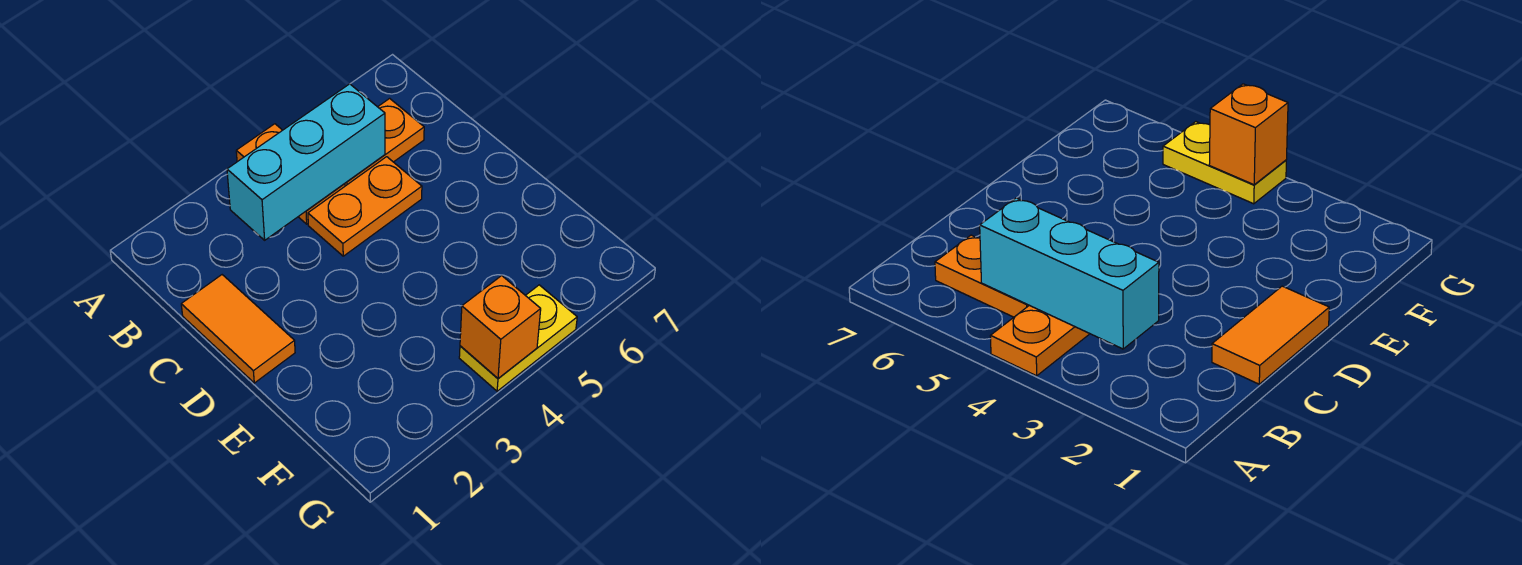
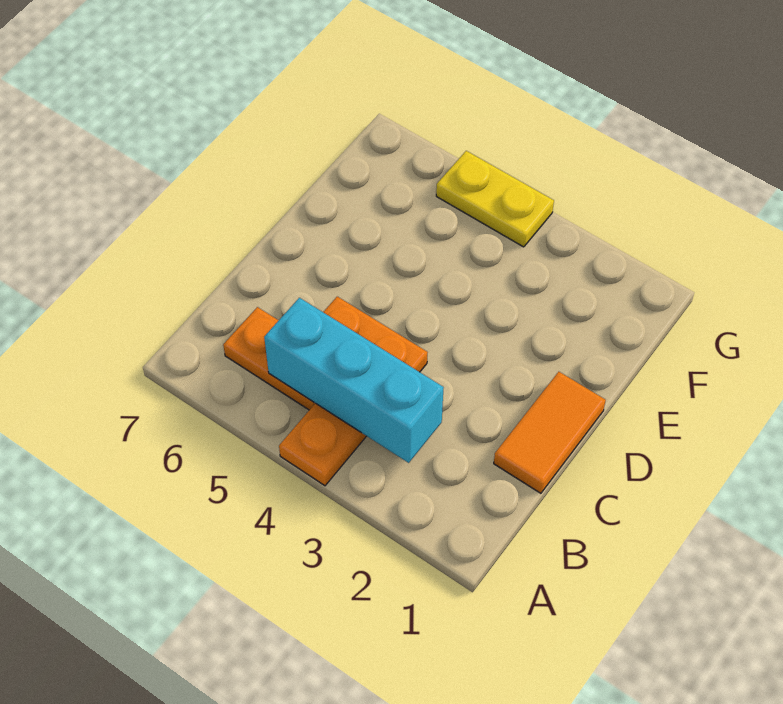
orange brick G4 level 2 -> none

